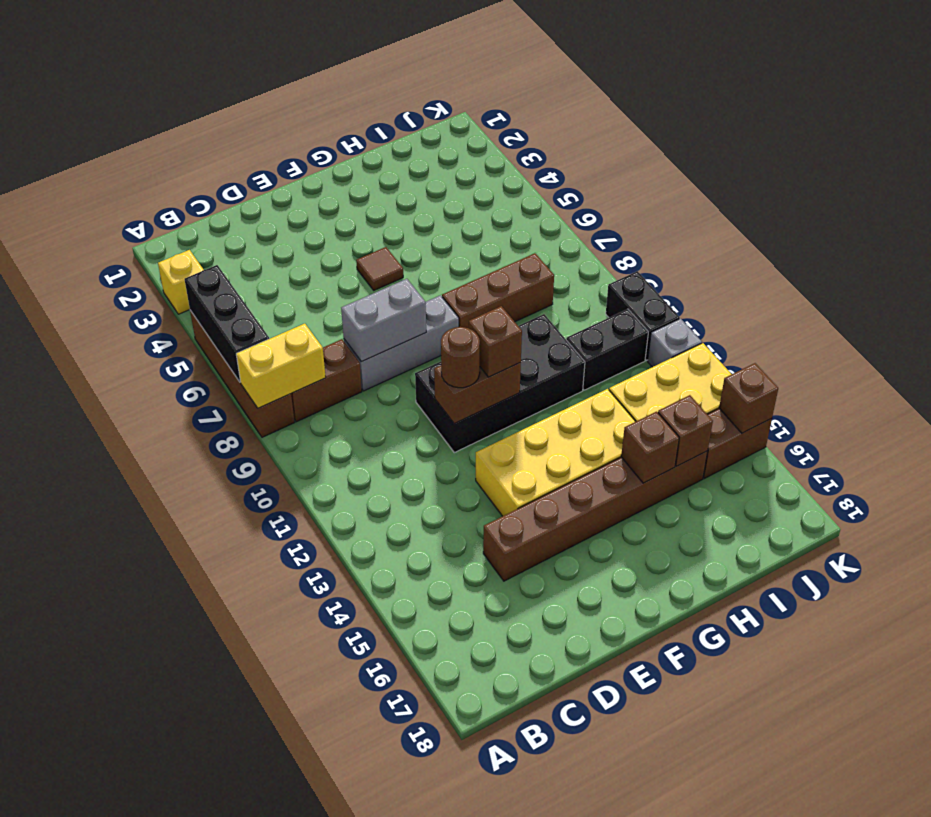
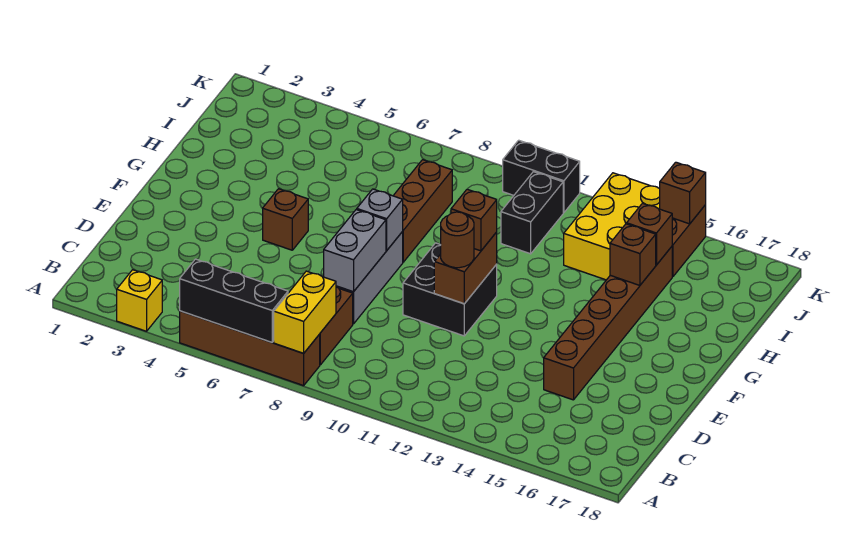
black brick E10:H11 level 1 -> black brick E10:F11 level 1
yellow brick E13:H14 level 1 -> none
brown tile F5 level 1 -> brown brick F5 level 1
grey brick K12 level 1 -> grey brick F8 level 2

